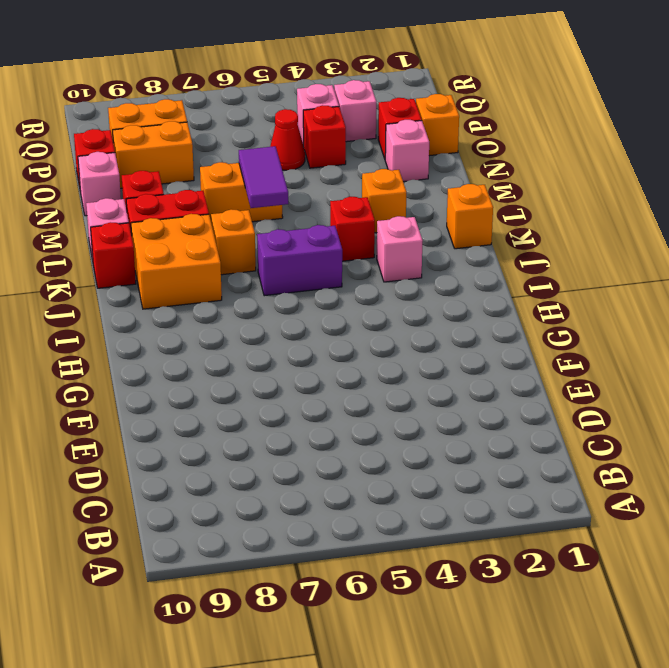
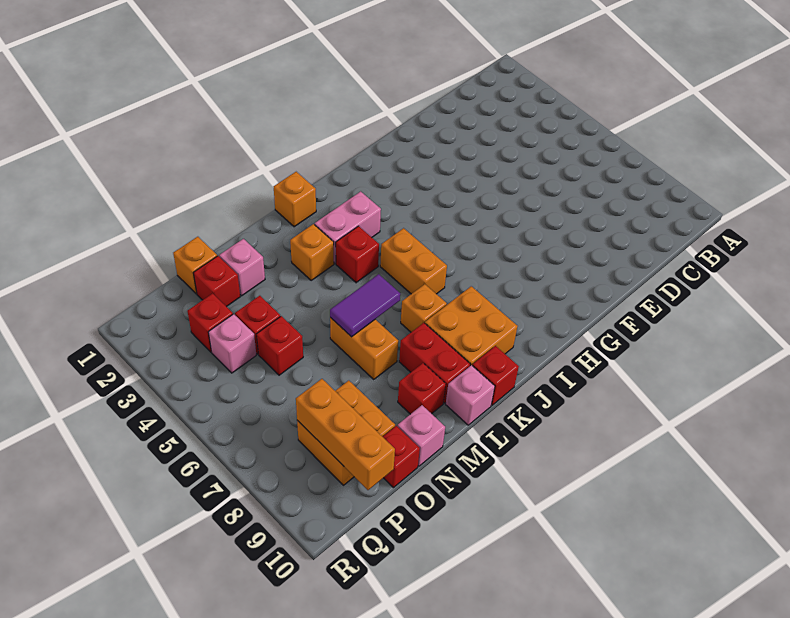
pink brick J3 level 1 -> pink brick J3:K3 level 1
purple brick J5:J6 level 1 -> orange brick J5:J6 level 1
red cone O5 level 1 -> red brick O5 level 1
pink brick P3 level 1 -> red brick P3 level 1
none -> orange brick P8:P10 level 2

